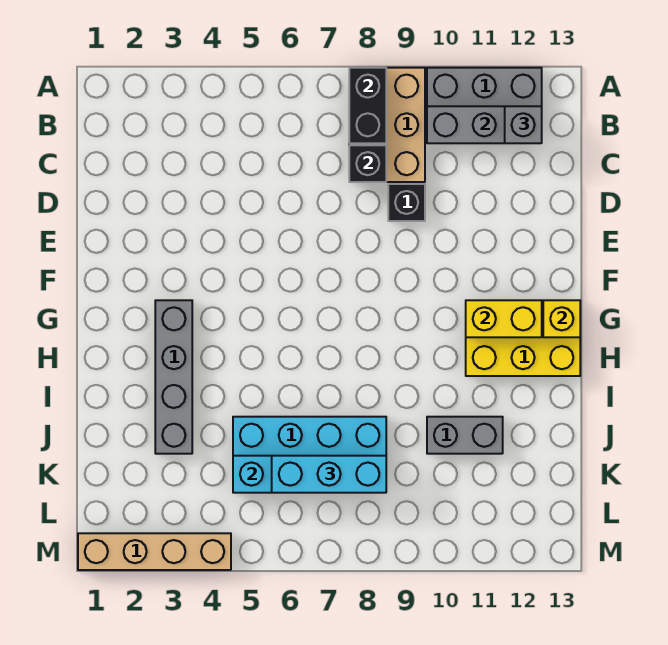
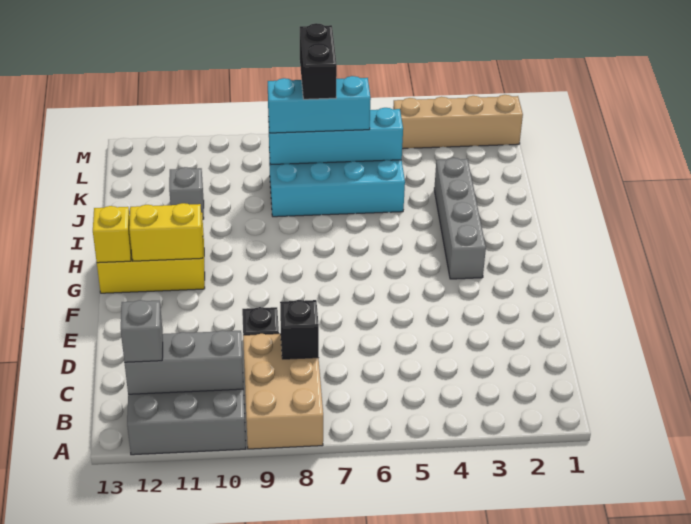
black brick A8:B8 level 2 -> black brick K7:L7 level 4
grey brick J10:J11 level 1 -> grey brick J11 level 1

